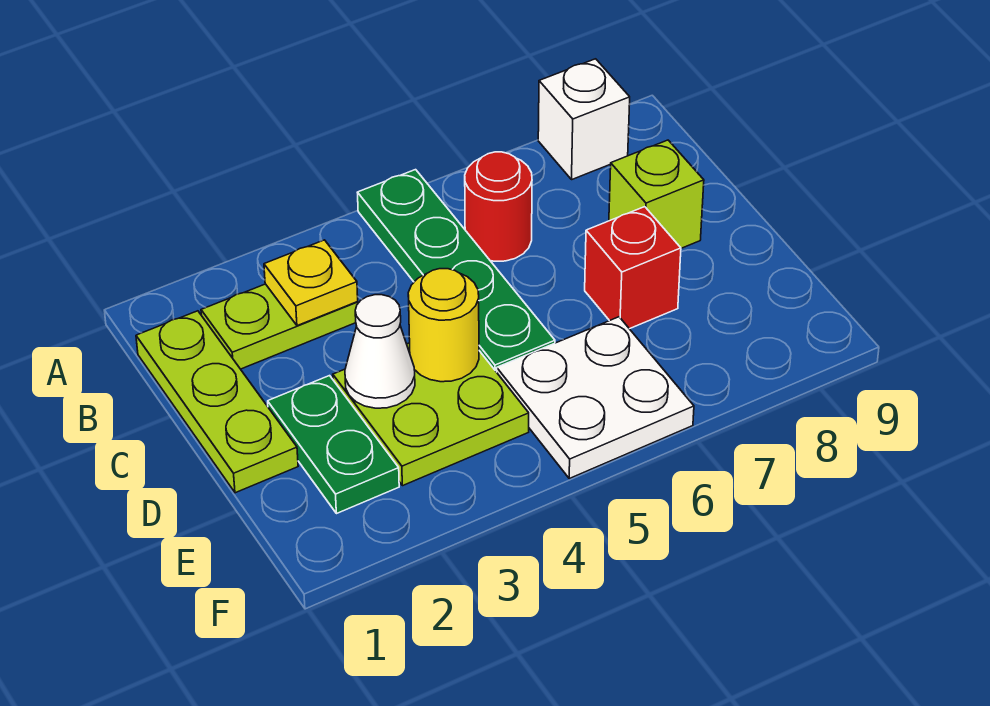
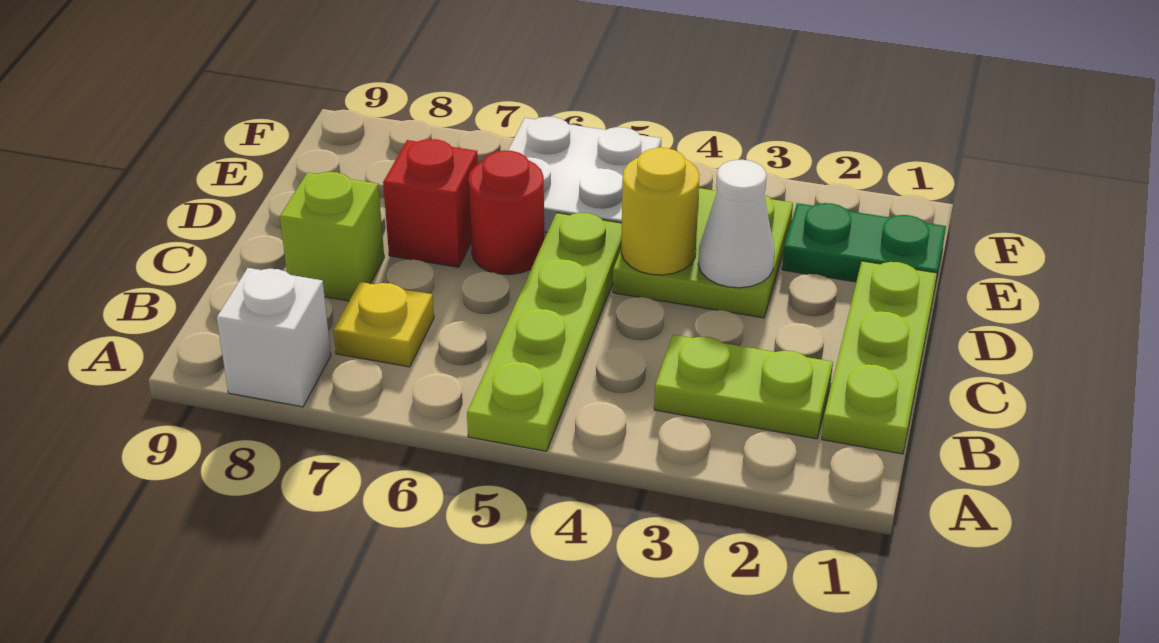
green plate A5:D5 level 1 -> lime plate A5:D5 level 1
yellow plate B3 level 2 -> yellow plate B7 level 1
red round brick B6 level 1 -> red round brick D6 level 1
green plate D2:E2 level 1 -> green plate E1:E2 level 1

